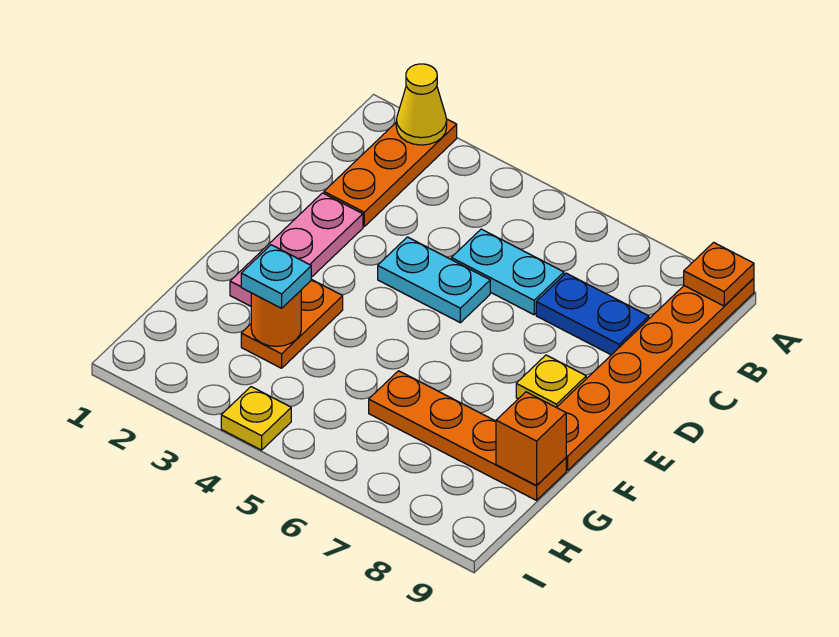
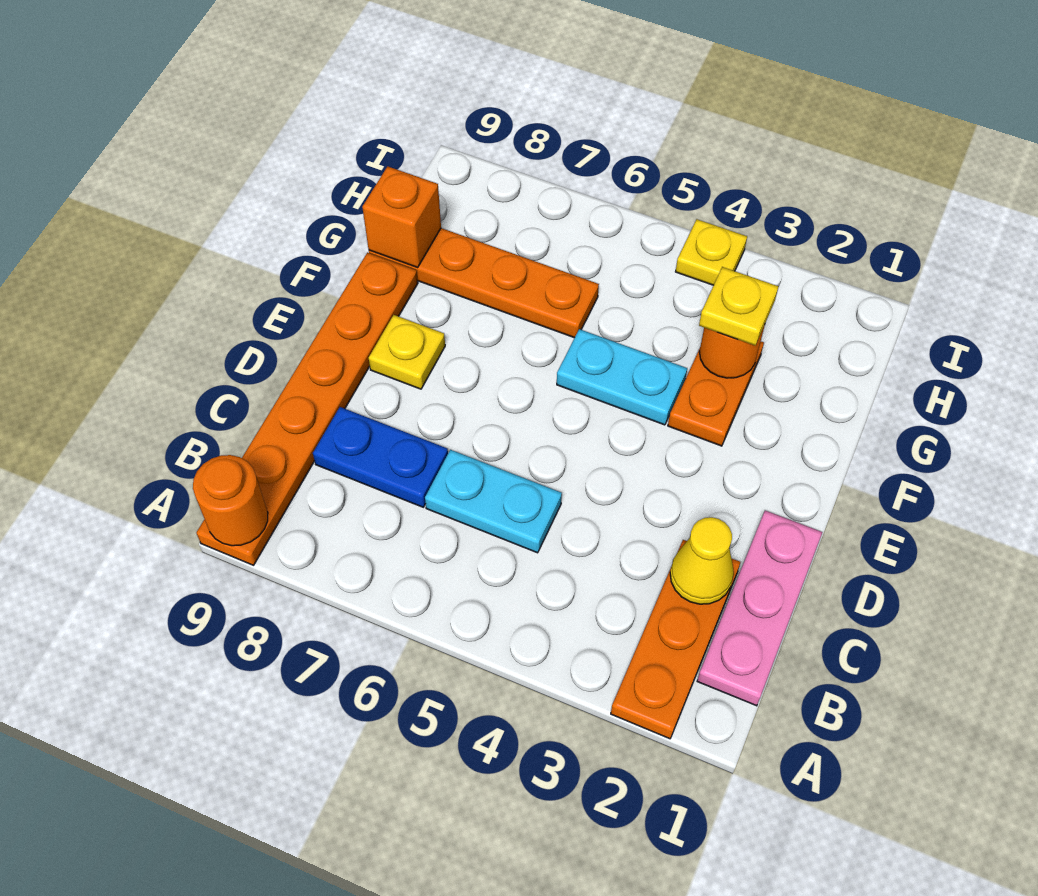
yellow cone A2 level 2 -> yellow cone C2 level 2
orange plate A9 level 2 -> orange round brick A9 level 2
pink plate D2:F2 level 1 -> pink plate B1:D1 level 1
cyan plate D4:D5 level 1 -> cyan plate F4:F5 level 1
cyan plate G3 level 3 -> yellow plate G3 level 3

